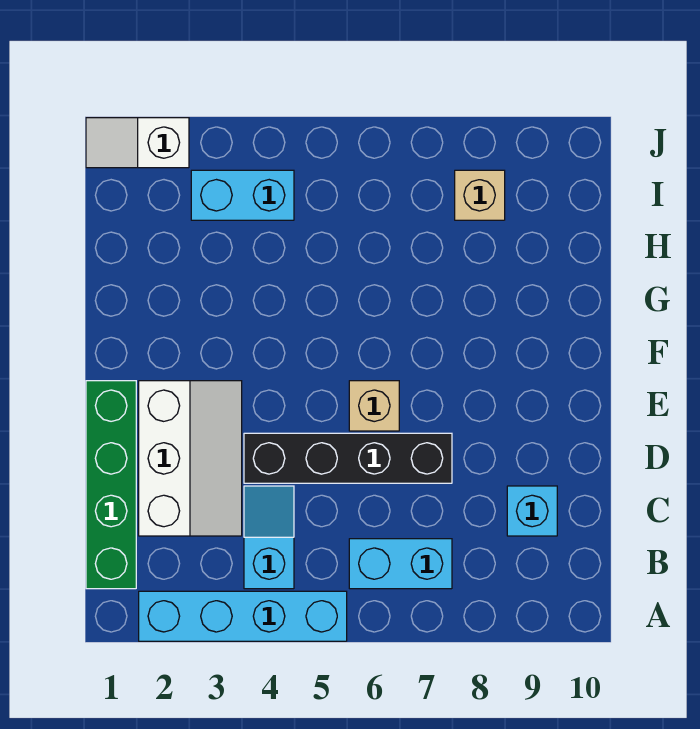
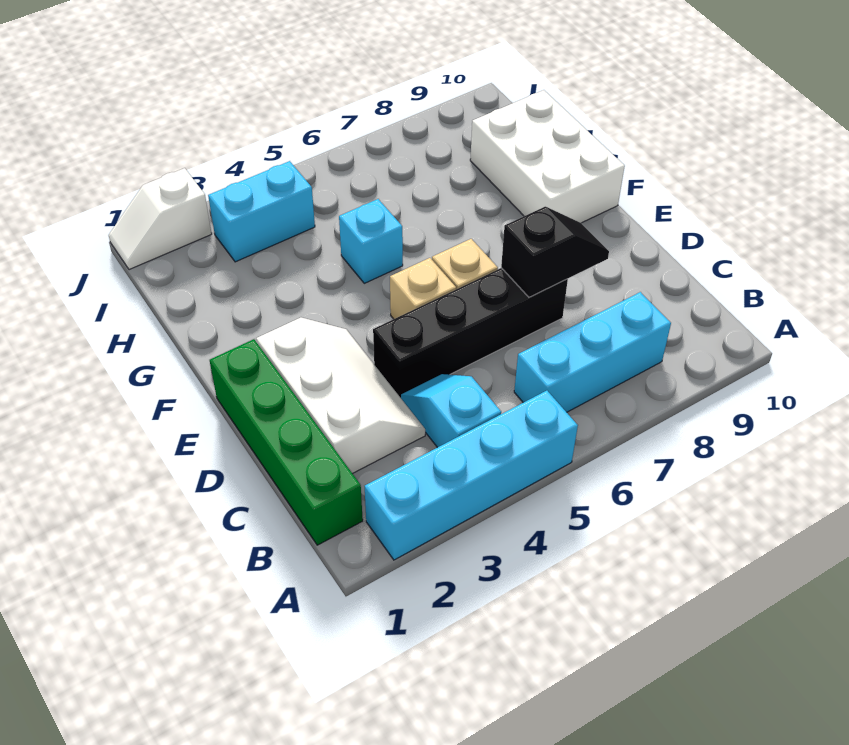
cyan brick B6:B7 level 1 -> cyan brick B6:B8 level 1
cyan brick C9 level 1 -> cyan brick G5 level 1
none -> black slope D7:D8 level 2 top 7
none -> white brick F9:H10 level 1
tan brick I8 level 1 -> tan brick E5 level 1

